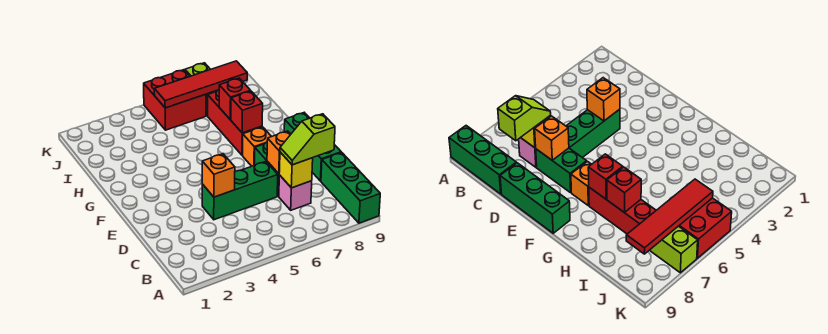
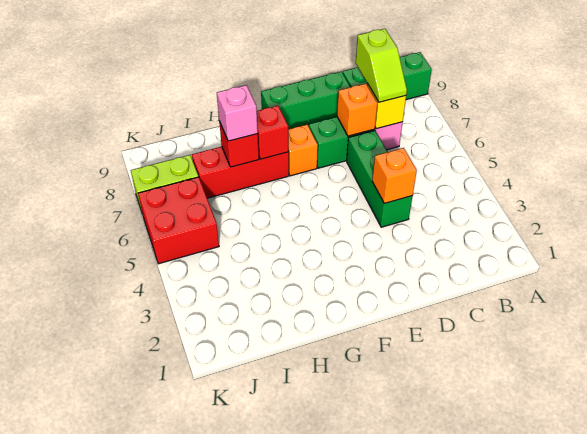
none -> pink brick H7 level 3
red tile J5:J8 level 2 -> none

